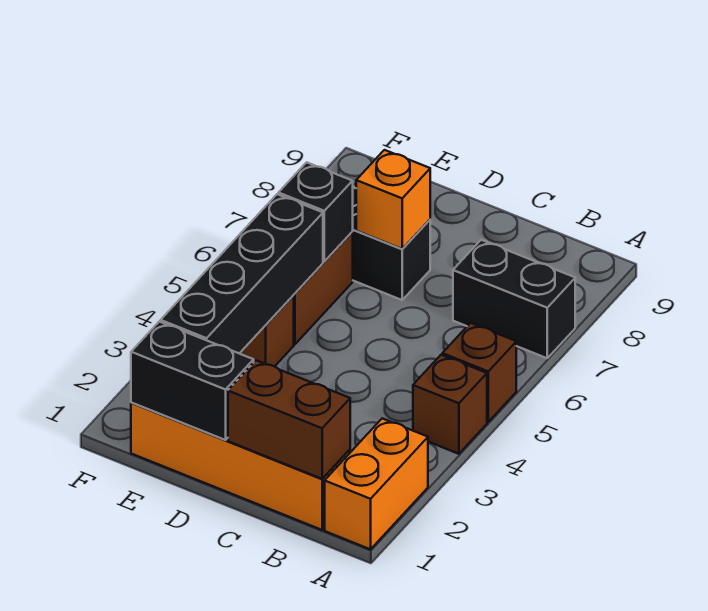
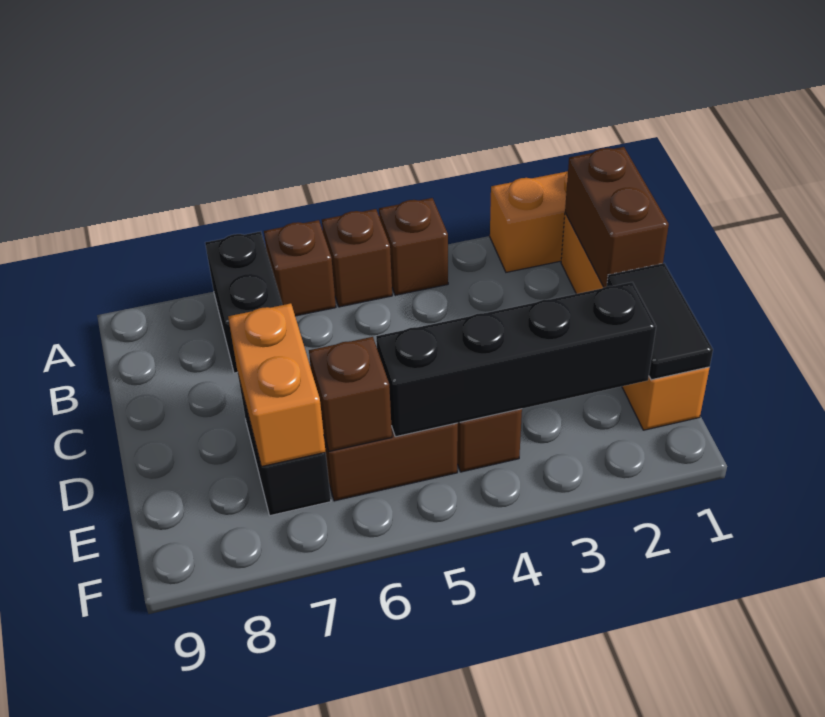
none -> brown brick A6 level 1
black brick D1:E1 level 2 -> black tile D1:E1 level 2
orange brick D7 level 2 -> orange brick D7:E7 level 2
black brick E6 level 2 -> brown brick E6 level 2

